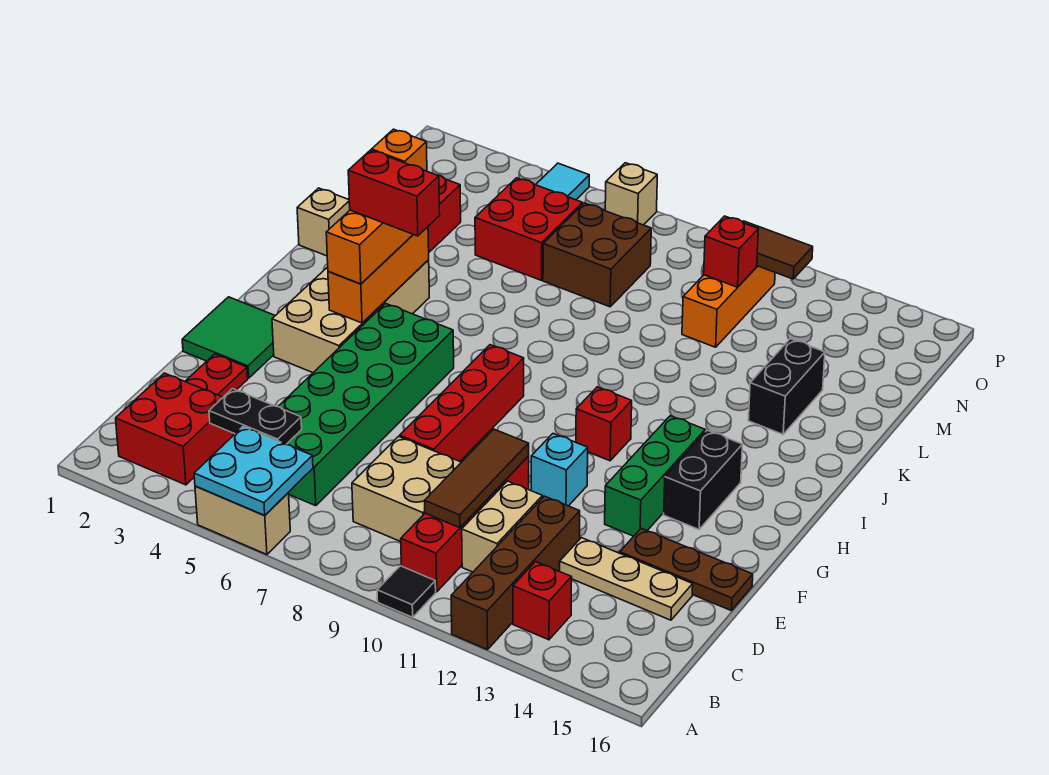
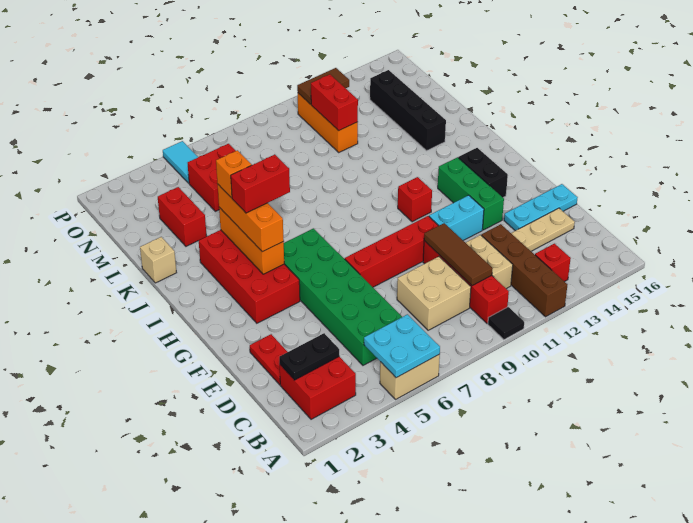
black plate C4:C5 level 2 -> black plate C2:C3 level 2
red brick E8:H8 level 1 -> red brick F7:F10 level 1
brown plate E14:E16 level 1 -> cyan plate E14:E16 level 1
green tile F1:G2 level 1 -> none
cyan brick F11 level 1 -> cyan brick F11:F12 level 1
tan brick G3:J4 level 1 -> red brick G3:J4 level 1
black brick K14:L14 level 1 -> black brick K14:N14 level 1
brown brick M7:N8 level 1 -> none
red brick N11 level 2 -> red brick M11:N11 level 2
tan brick P7 level 1 -> none

